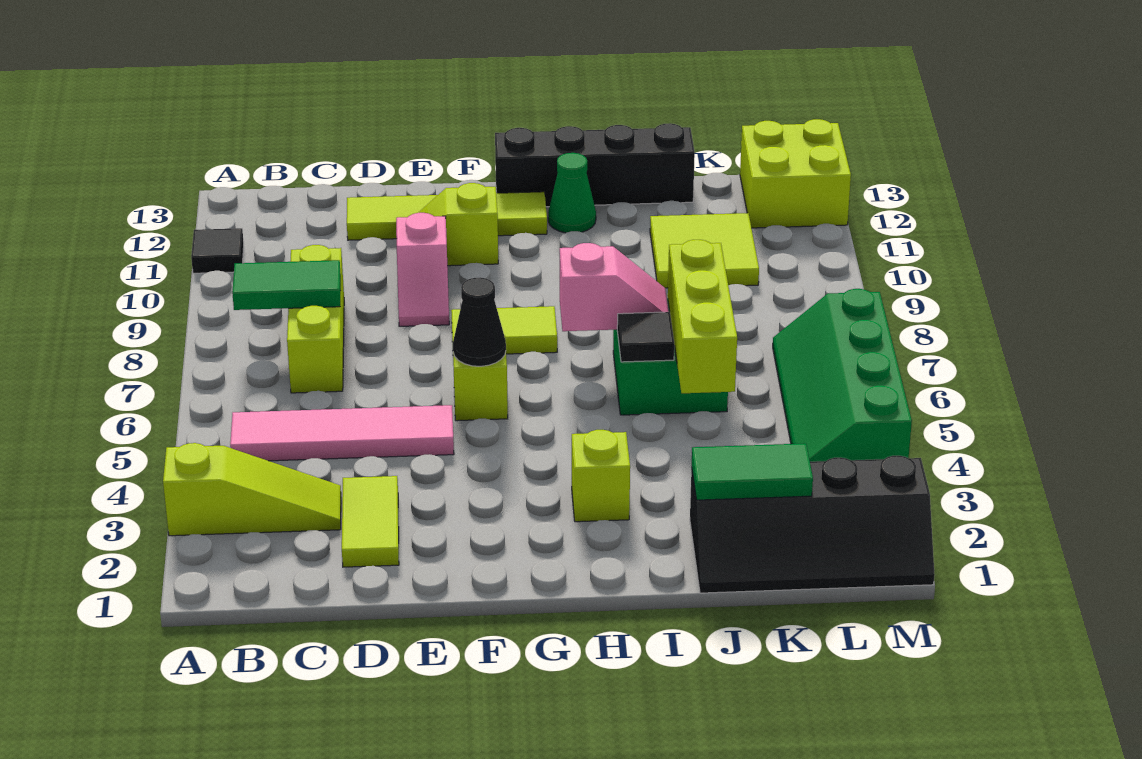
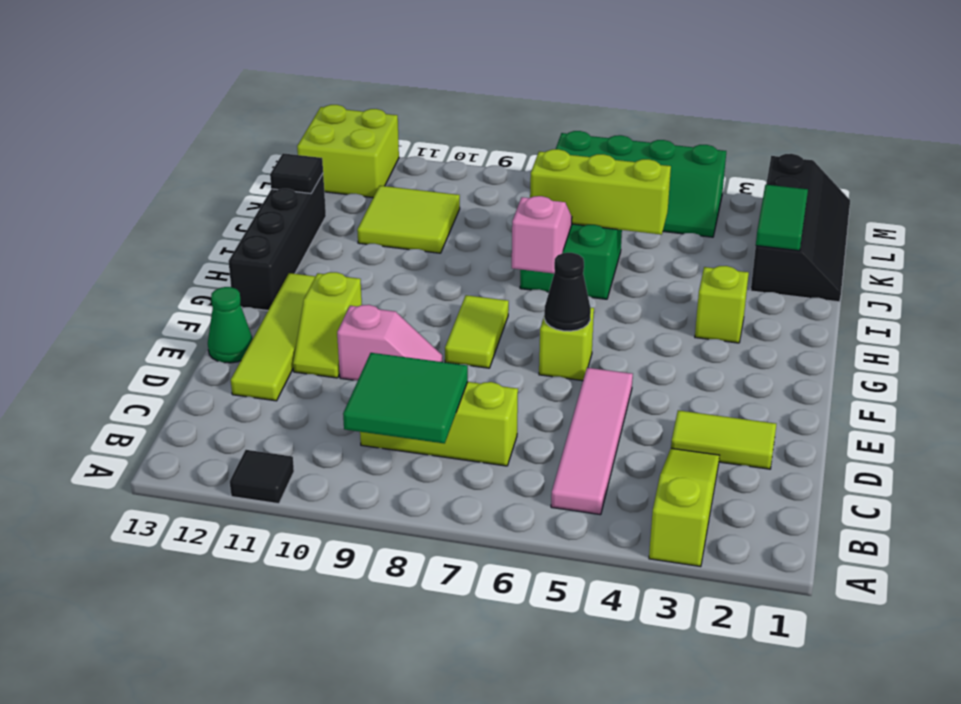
green tile B8:C8 level 2 -> green tile B8:C9 level 2
green cone H12 level 1 -> green cone E13 level 1
black tile I6 level 2 -> black tile J13 level 2

